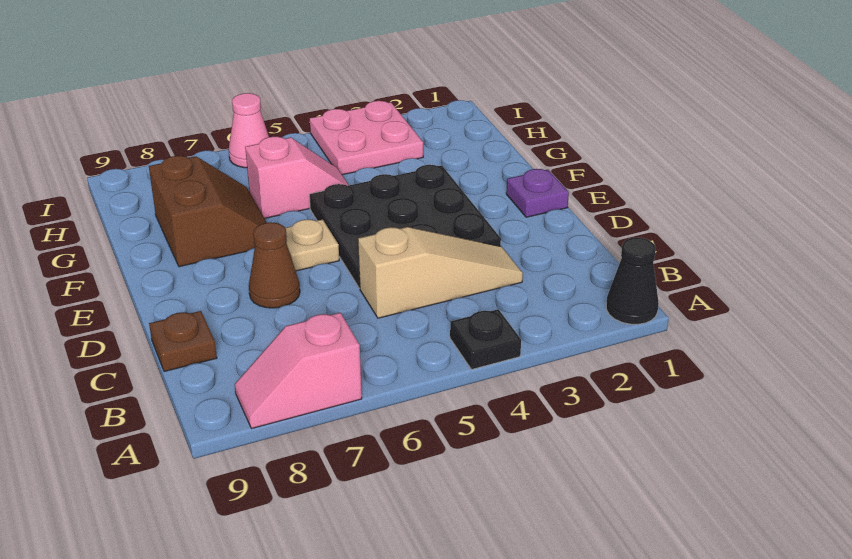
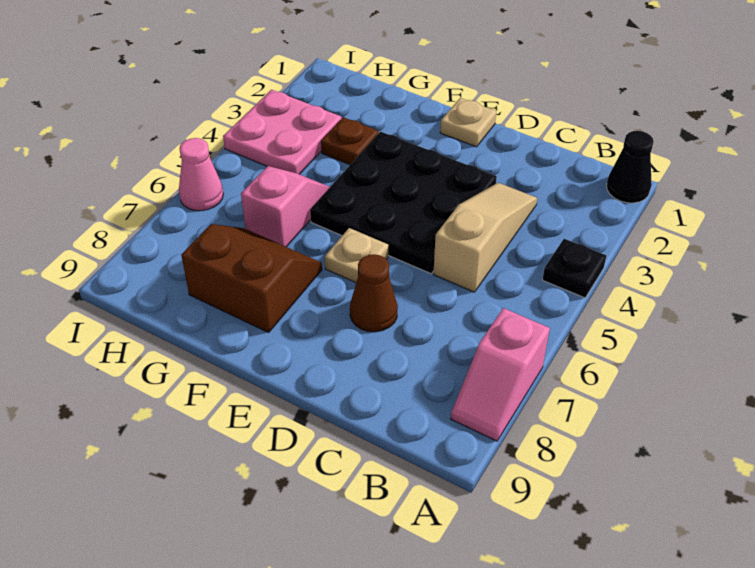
brown plate C9 level 1 -> brown plate G3 level 1
purple plate E1 level 1 -> tan plate E1 level 1

